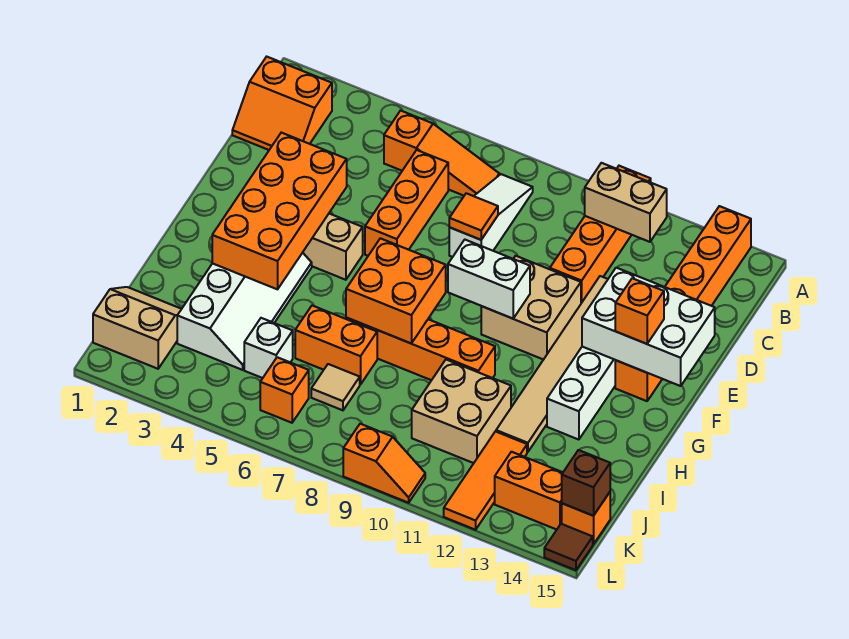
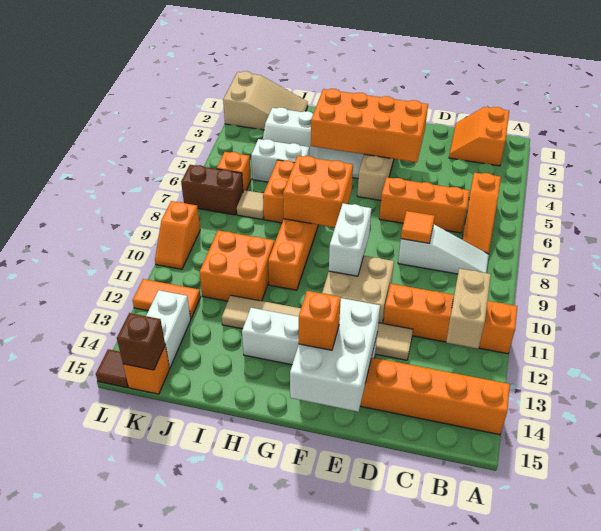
tan brick I10:J11 level 1 -> orange brick I10:J11 level 1
tan slope J1:K2 level 1 top K -> tan slope J1:L2 level 1 top L
white brick J5 level 1 -> white brick I5:J5 level 1
orange tile J12:L12 level 1 -> orange tile K12:L12 level 1
none -> brown brick K7:L7 level 1
orange brick K13:K14 level 1 -> white brick K13:K14 level 1

